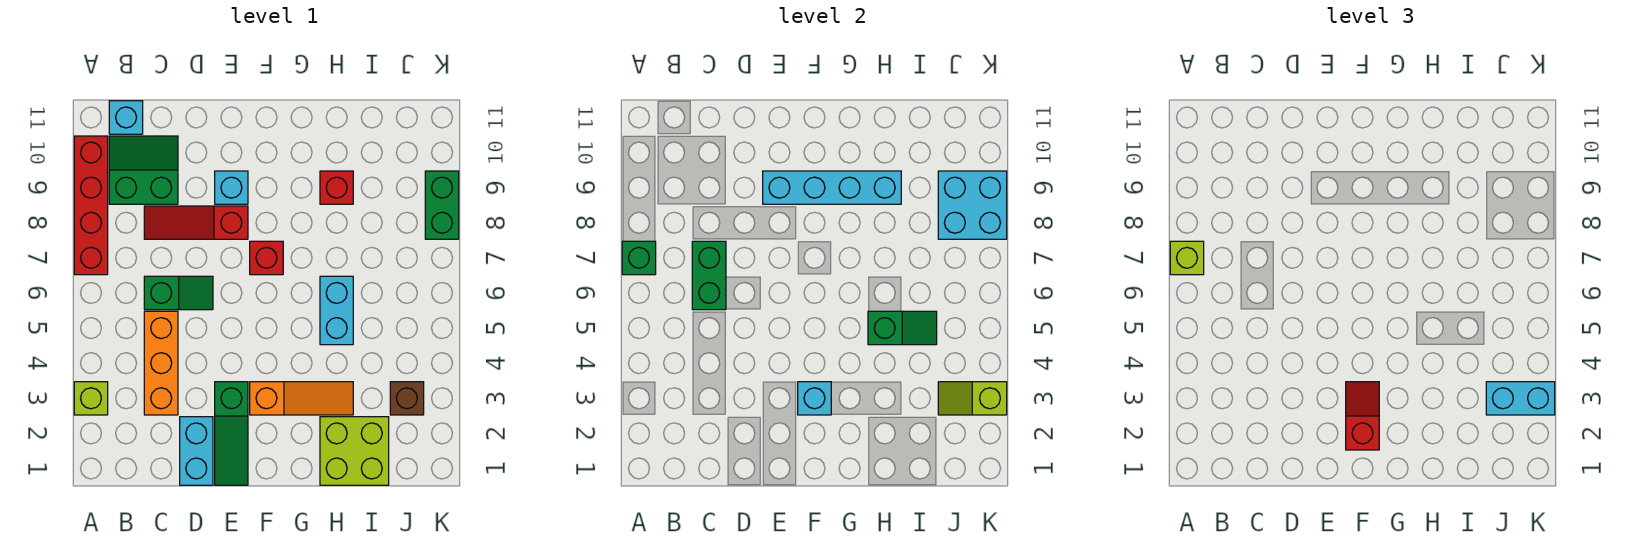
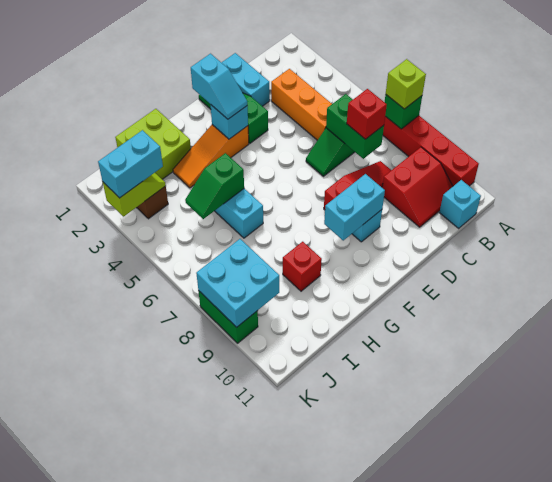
lime brick A3 level 1 -> none
green slope B9:C10 level 1 top 9 -> red slope B9:C10 level 1 top 9
cyan brick E9:H9 level 2 -> cyan brick E9:F9 level 2
red slope F2:F3 level 3 top 2 -> cyan slope F2:F3 level 3 top 2
red brick F7 level 1 -> red brick C7 level 3

